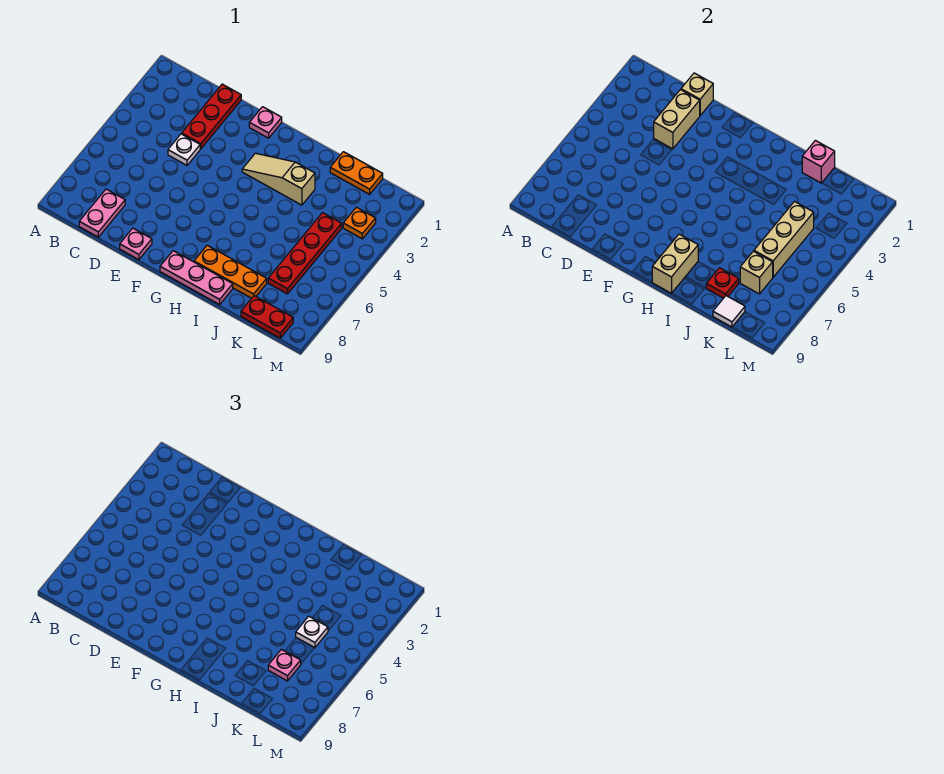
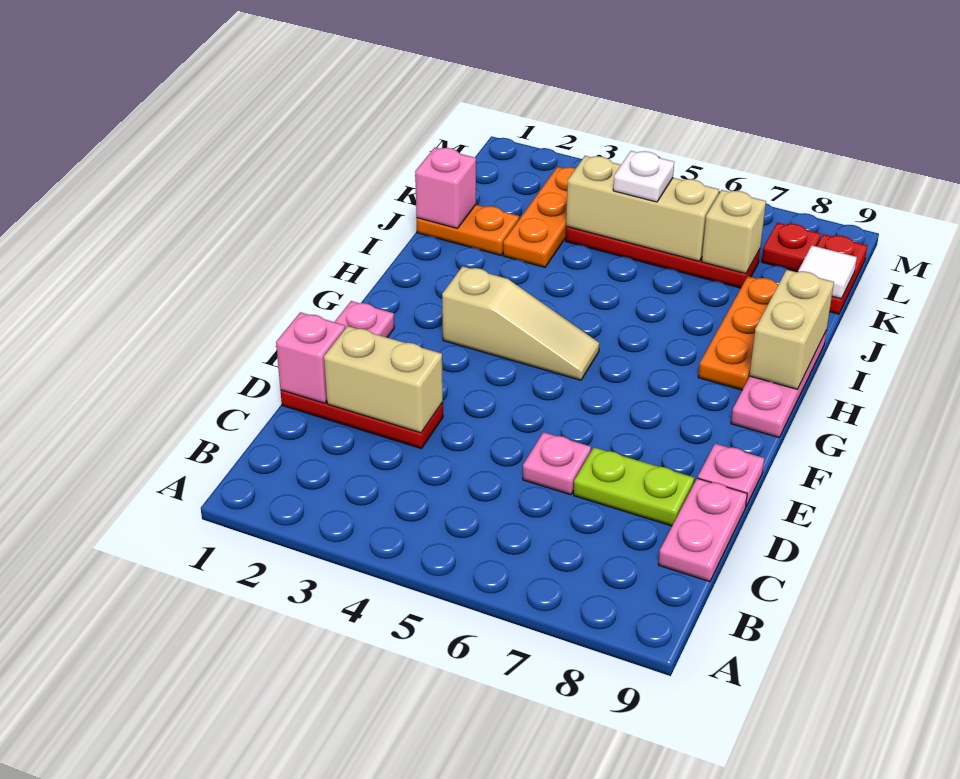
pink plate C8:C9 level 1 -> pink plate C9:D9 level 1
tan brick D1 level 2 -> pink brick D1 level 2
white plate D4 level 1 -> none
none -> lime plate D7:D8 level 1
tan slope G3:I3 level 1 top I -> tan slope G3:G5 level 1 top 3
tan brick H8:H9 level 2 -> tan brick H9:I9 level 2
orange plate J1:K1 level 1 -> orange plate J1:J2 level 1
red plate J8 level 2 -> red plate L8 level 1
pink plate K7 level 3 -> pink plate D6 level 1
orange plate L3 level 1 -> orange plate J3:L3 level 1

